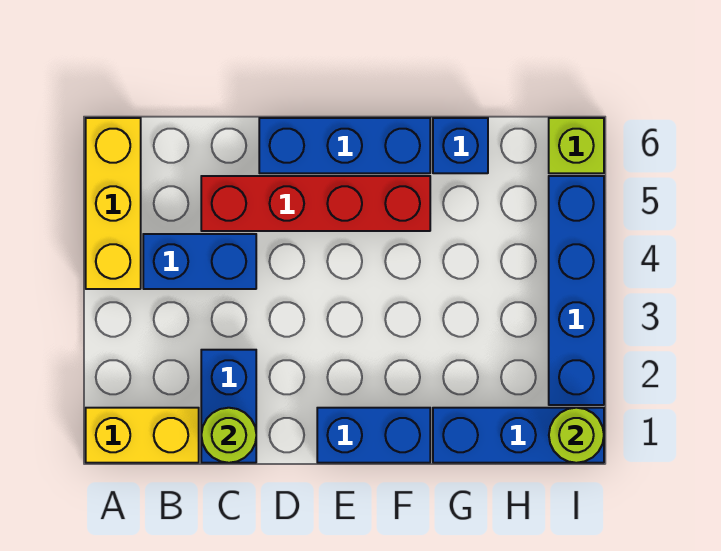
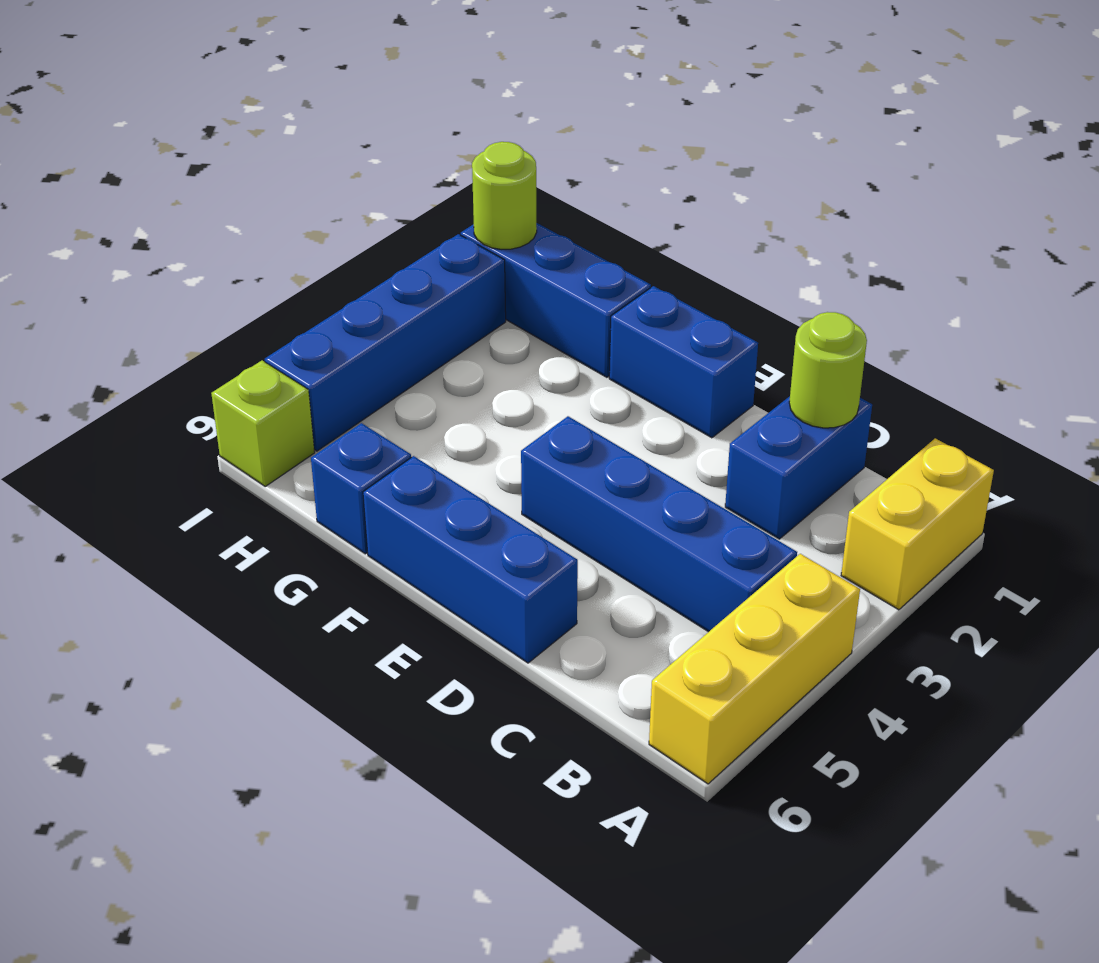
yellow brick A1:B1 level 1 -> yellow brick A1:A2 level 1
blue brick B4:C4 level 1 -> blue brick B4:E4 level 1
red brick C5:F5 level 1 -> none

